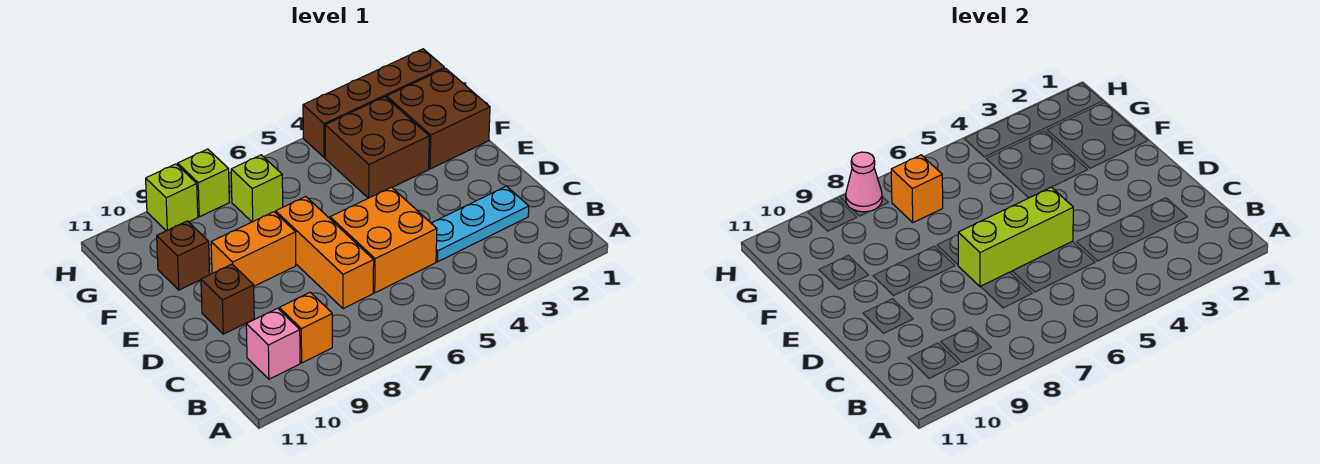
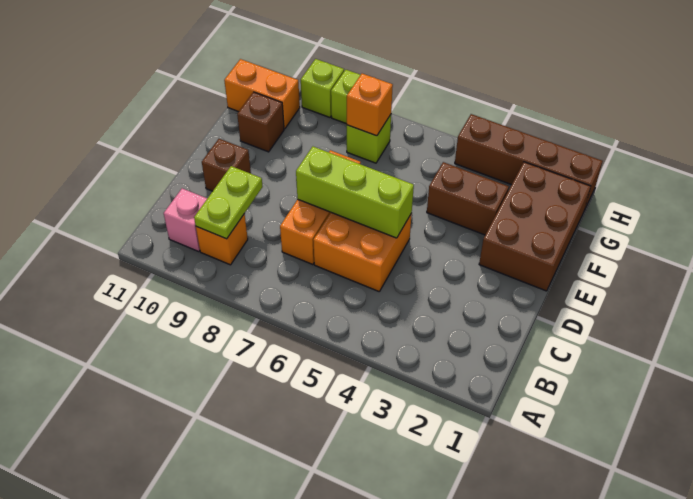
none -> lime plate B9:C9 level 2
cyan plate C2:C4 level 1 -> none
orange brick E8:E9 level 1 -> orange brick G10:G11 level 1
brown brick F1:G2 level 1 -> brown brick E1:G2 level 1
brown brick F3:G4 level 1 -> brown brick F3:F4 level 1
pink cone H8 level 2 -> none

